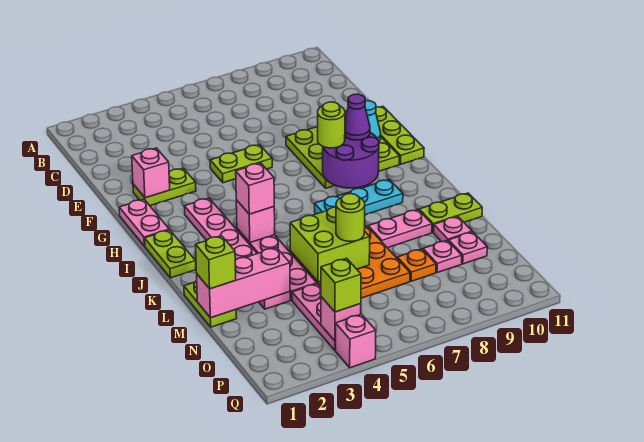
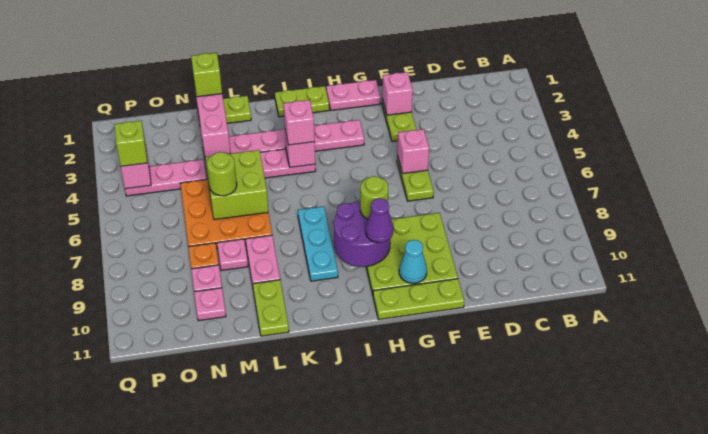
pink plate M10 level 1 -> pink plate M8 level 1
pink brick Q4 level 1 -> pink brick F5 level 2

